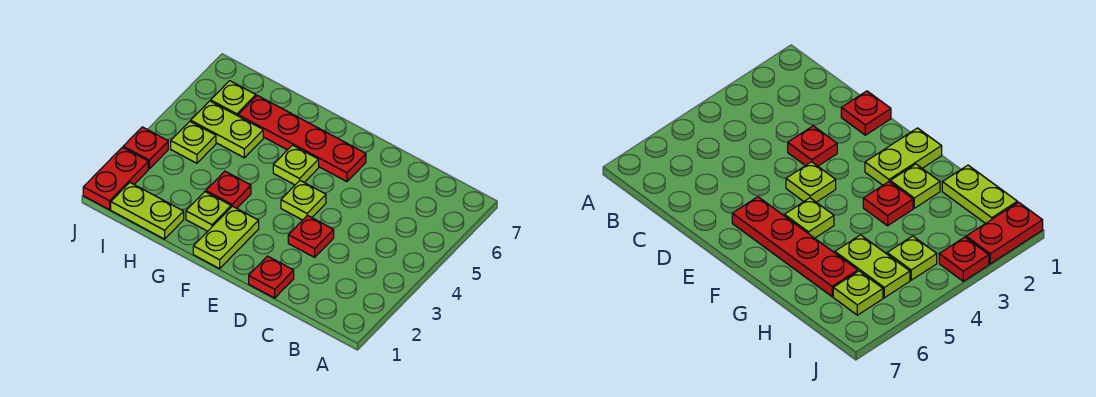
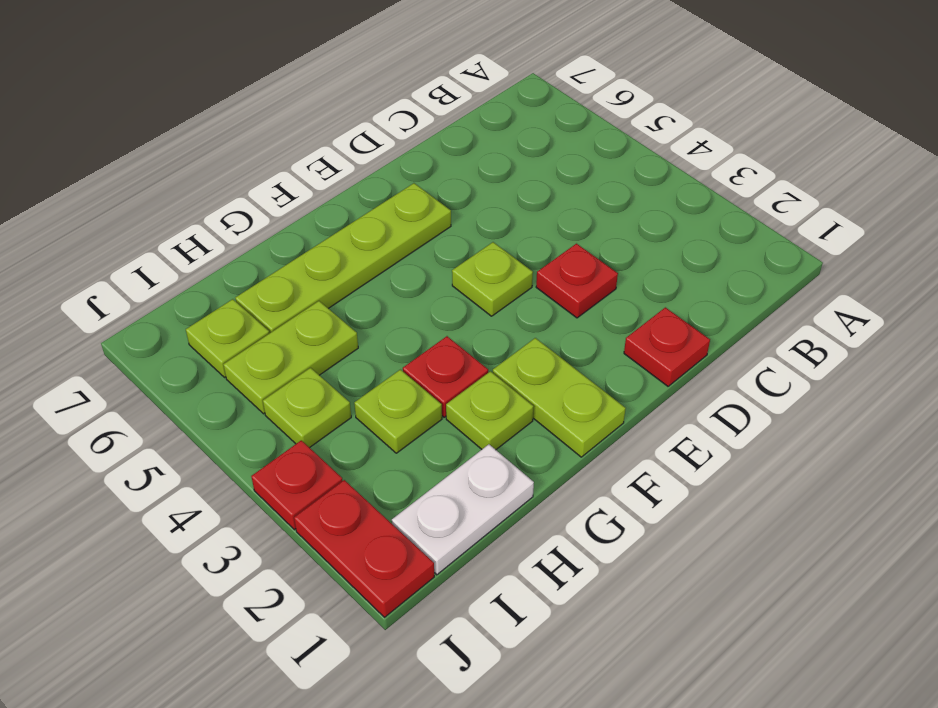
red plate E6:H6 level 1 -> lime plate E6:H6 level 1
lime plate F5 level 1 -> lime plate H3 level 1
lime plate H1:I1 level 1 -> white plate H1:I1 level 1

